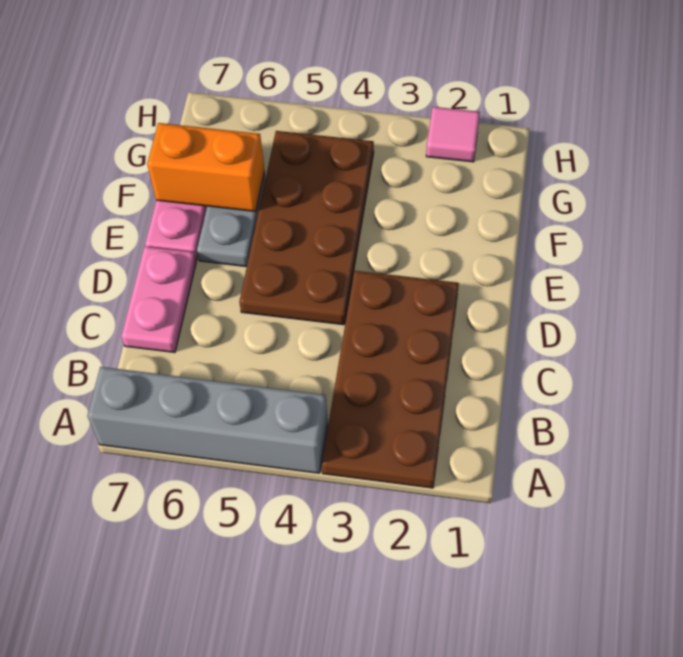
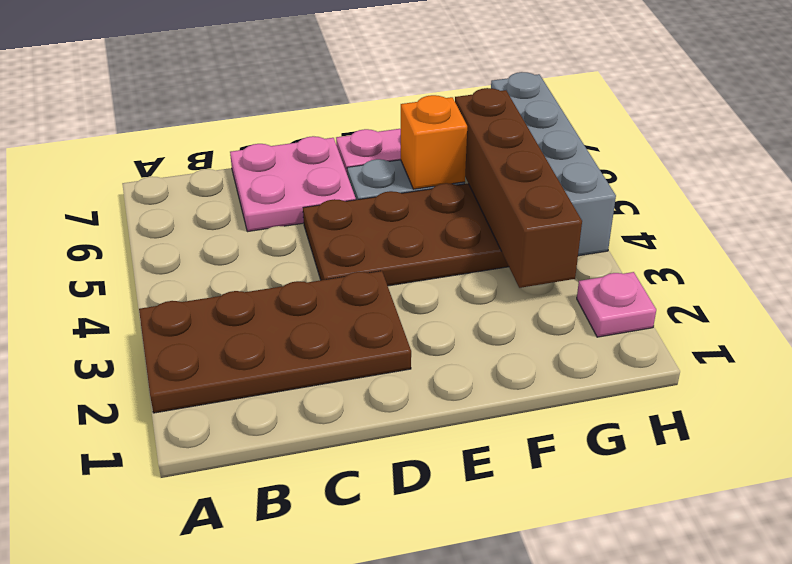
grey brick A4:A7 level 1 -> grey brick H4:H7 level 1
pink plate C7:D7 level 1 -> pink plate C6:D7 level 1
orange brick F6:F7 level 2 -> orange brick F6 level 2
none -> brown brick G3:G6 level 2
pink tile H2 level 1 -> pink plate H2 level 1

